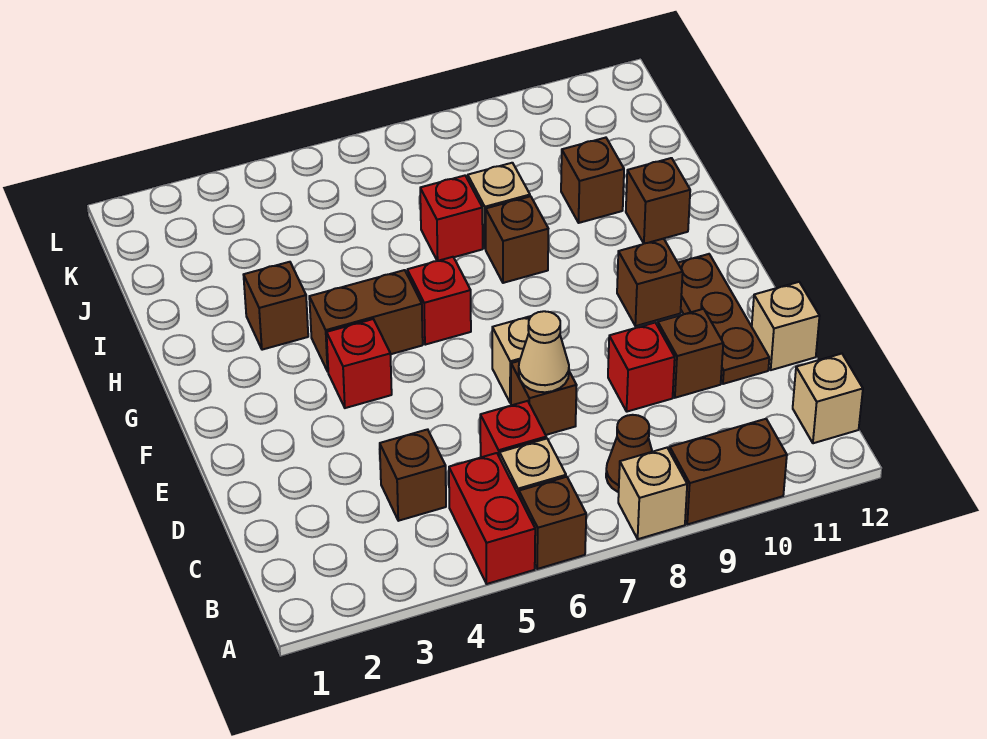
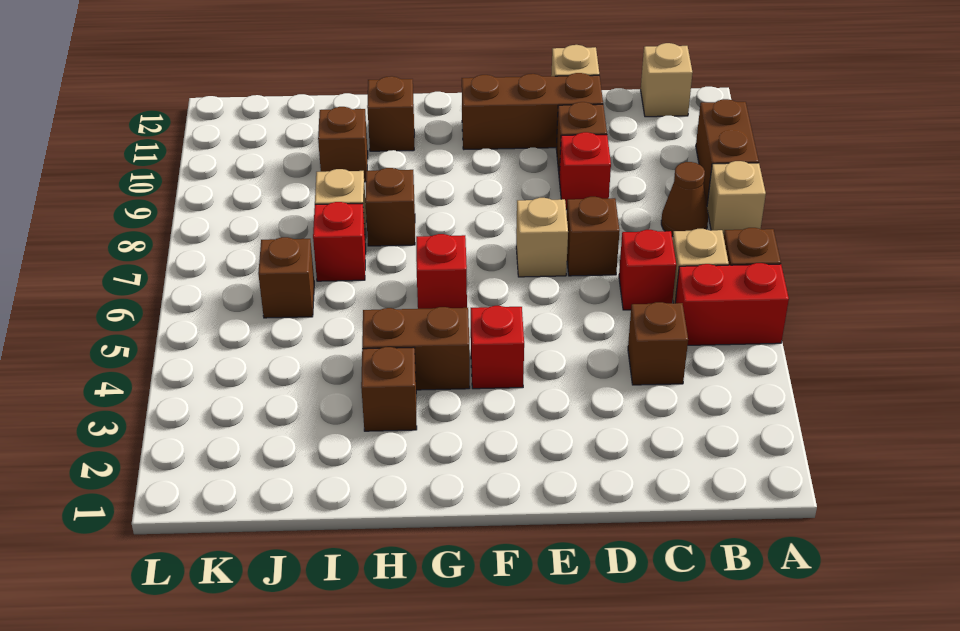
tan cone D7 level 2 -> none
brown plate D11:F11 level 1 -> brown brick D11:F11 level 1
brown brick F10 level 1 -> brown brick J6 level 1
brown brick G4:G5 level 1 -> brown brick G4:H4 level 1

